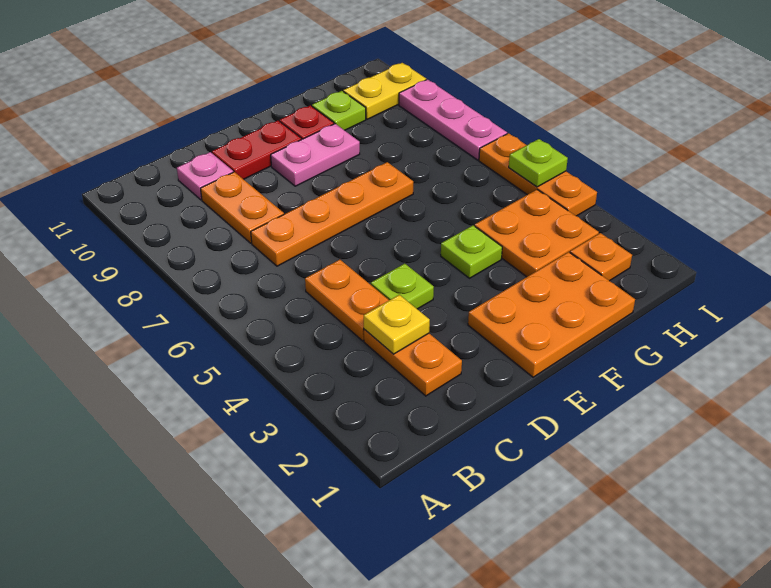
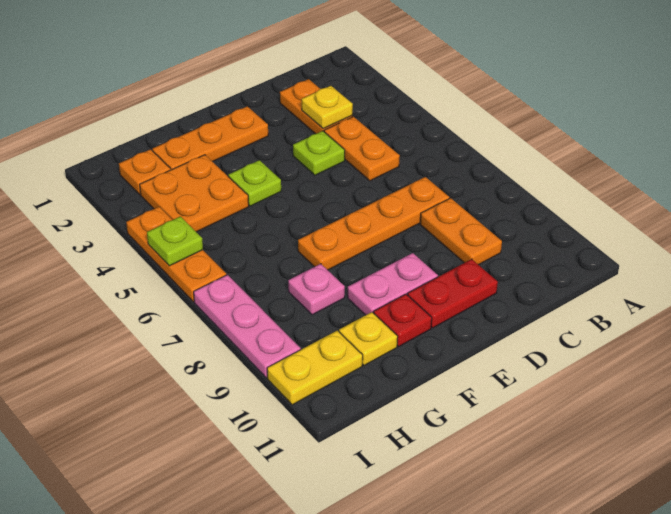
pink plate C10 level 1 -> pink plate G8 level 1
orange plate E1:G2 level 1 -> orange plate E2:G2 level 1
lime plate G10 level 1 -> yellow plate G10 level 1

